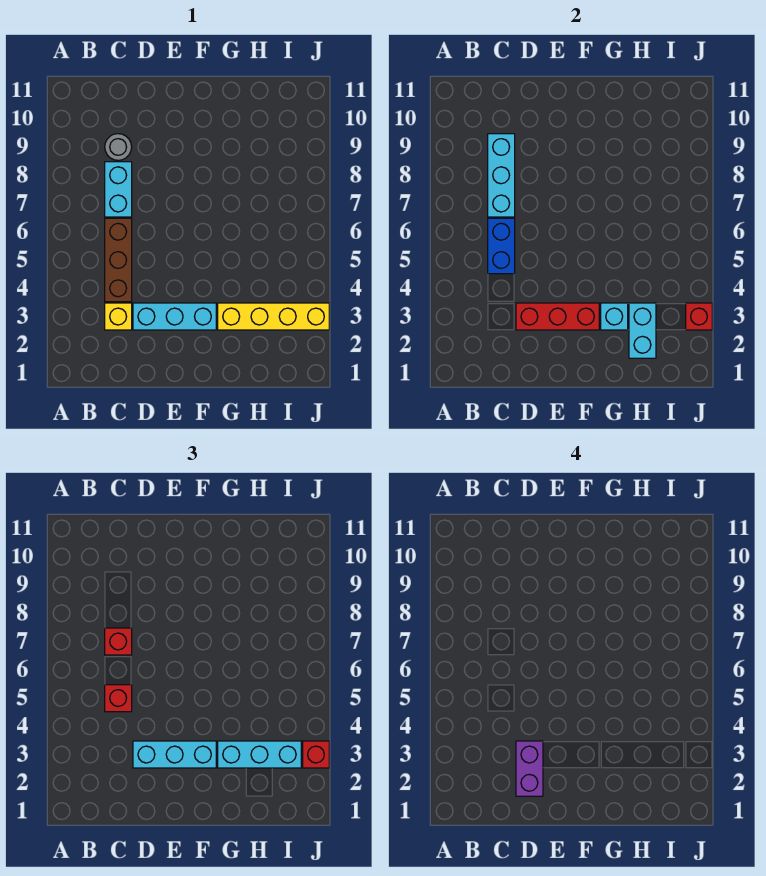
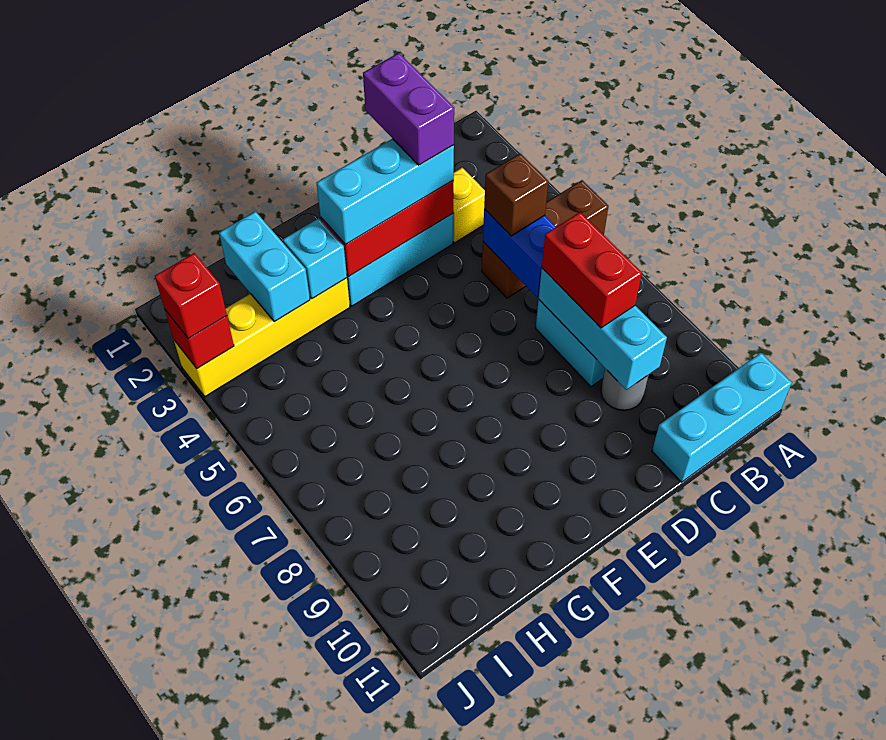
brown brick C4:C6 level 1 -> brown brick A5:C5 level 1
red brick C5 level 3 -> brown brick C5 level 3
red brick C7 level 3 -> red brick C7:C8 level 3
cyan brick G3:I3 level 3 -> cyan brick A11:C11 level 1

